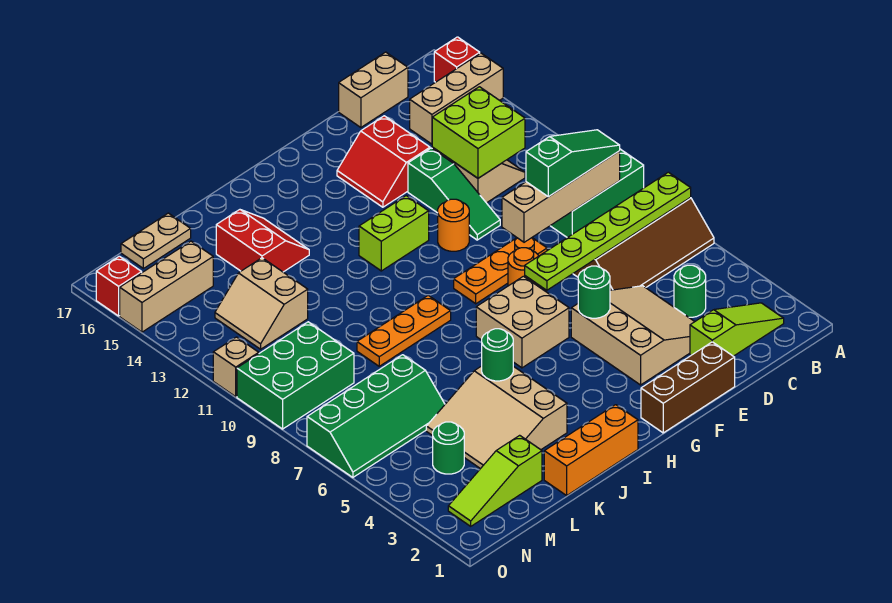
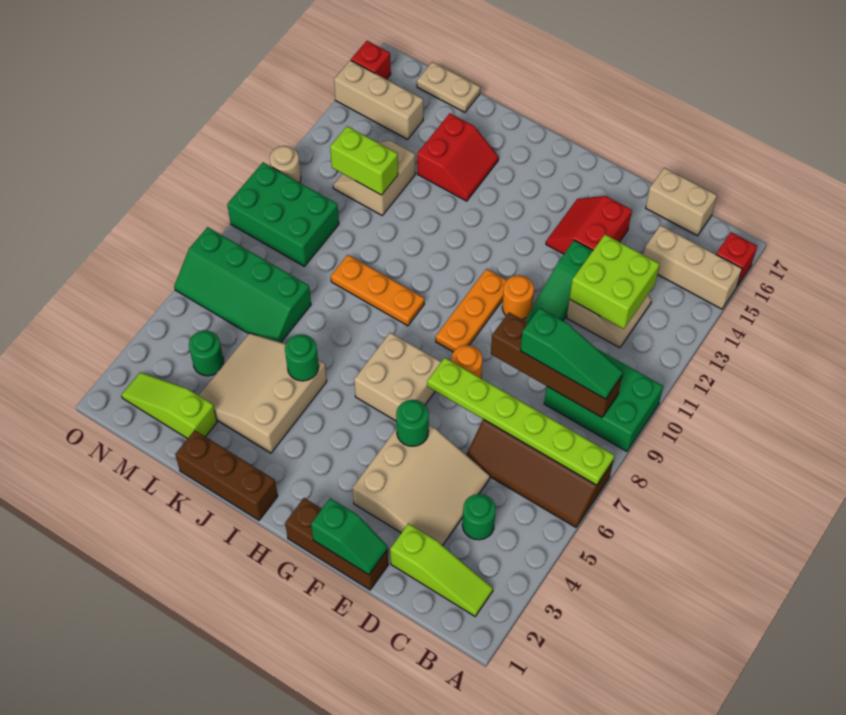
tan brick B9:E9 level 2 -> brown brick B9:E9 level 2
none -> green slope E1:F1 level 2 top F
orange plate E9:G9 level 1 -> orange plate G9:G11 level 1
lime brick G12:H12 level 1 -> lime brick L12:M12 level 2
orange brick I1:K1 level 1 -> brown brick I1:K1 level 1
tan brick O11 level 1 -> tan round brick O11 level 1

